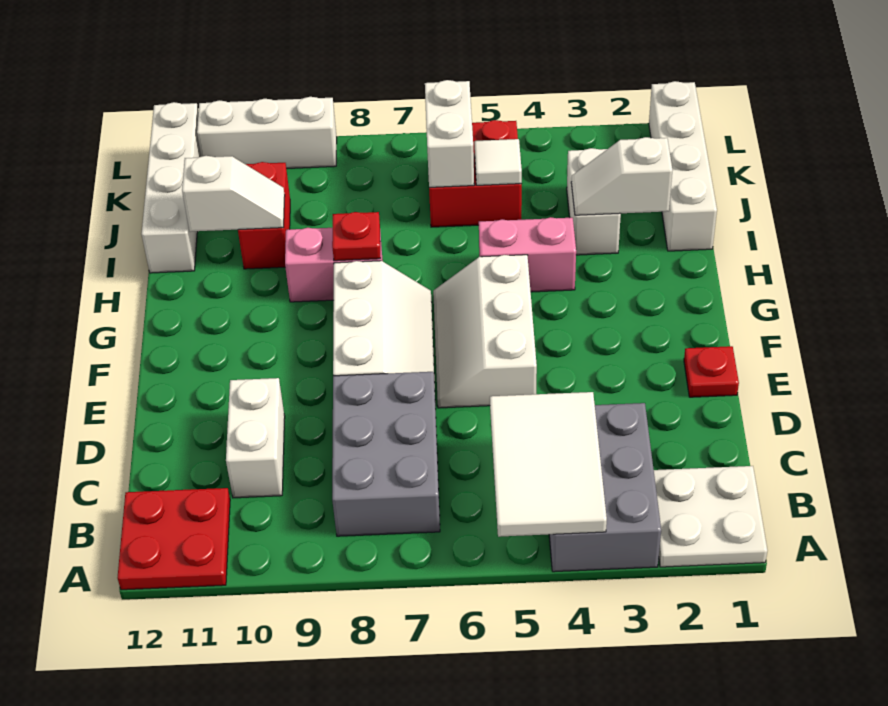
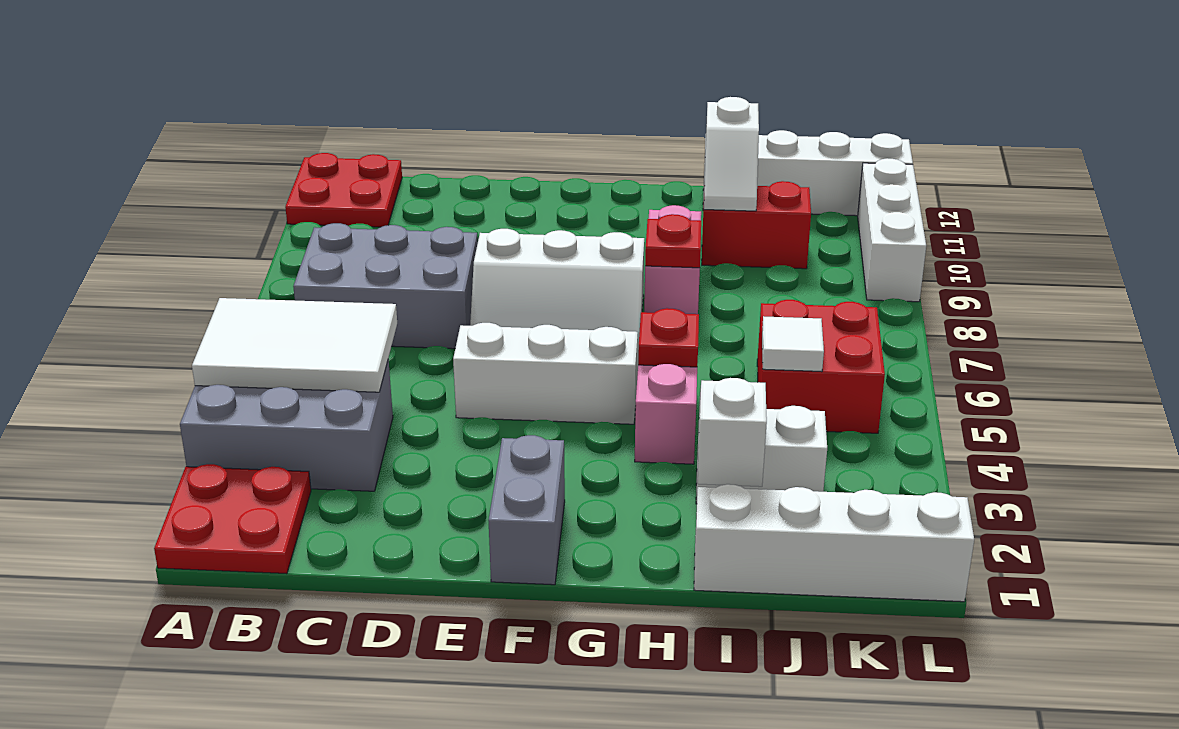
white plate A1:B2 level 1 -> red plate A1:B2 level 1
white brick C10:D10 level 1 -> none
red plate E1 level 1 -> red plate H5 level 2
none -> grey brick F1:F2 level 1
white brick J6:K6 level 2 -> none

